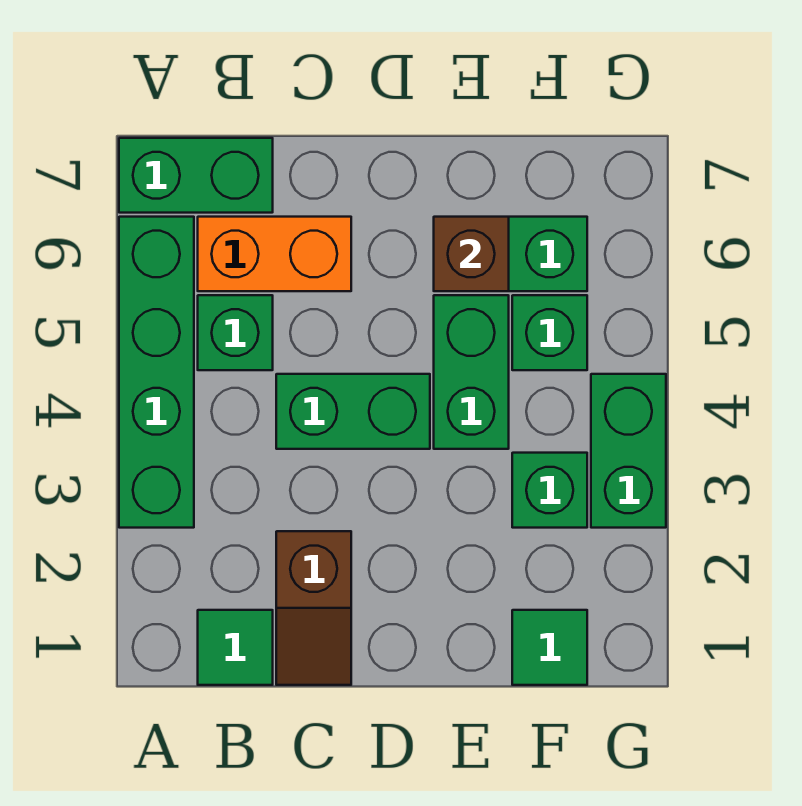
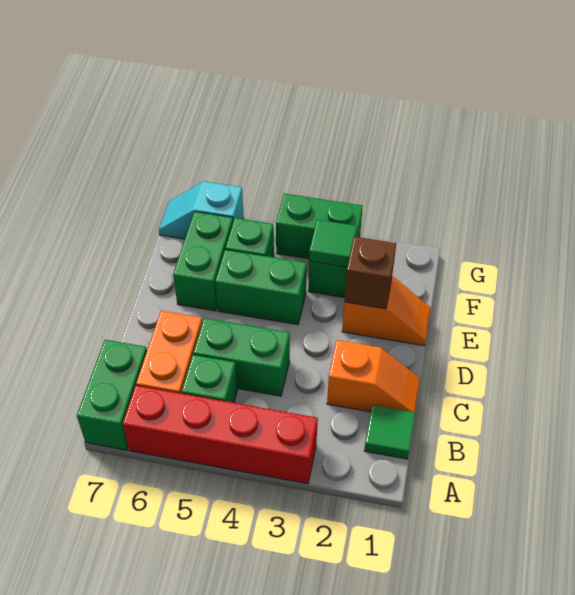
green brick A3:A6 level 1 -> red brick A3:A6 level 1
brown slope C1:C2 level 1 top 2 -> orange slope C1:C2 level 1 top 2
green brick C4:D4 level 1 -> green brick C4:C5 level 1
none -> orange slope E1:E2 level 1 top 2
brown brick E6 level 2 -> brown brick E2 level 2
green tile F1 level 1 -> green tile F3 level 2
none -> cyan slope G6:G7 level 1 top 6

